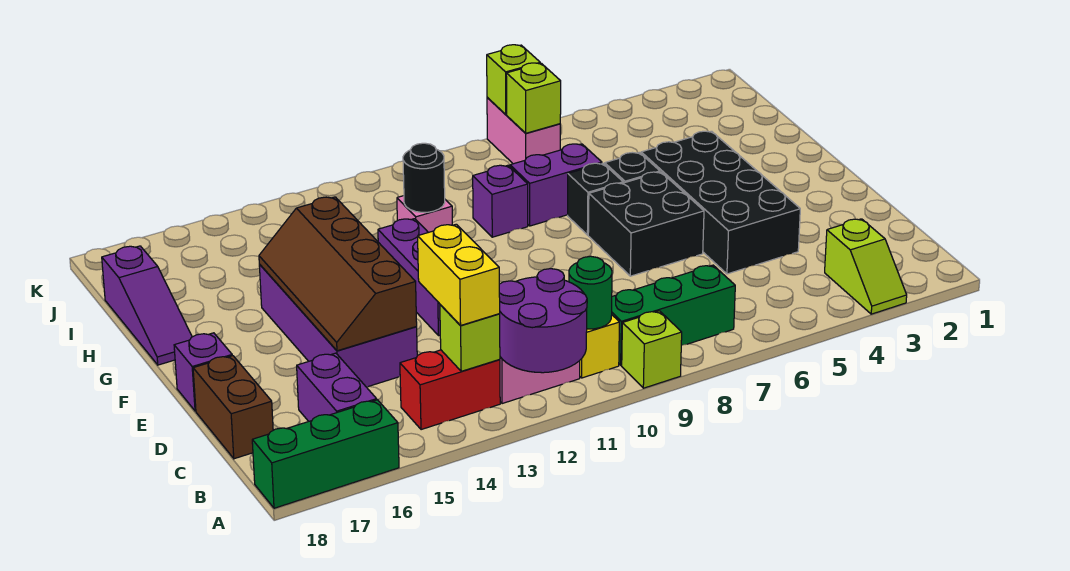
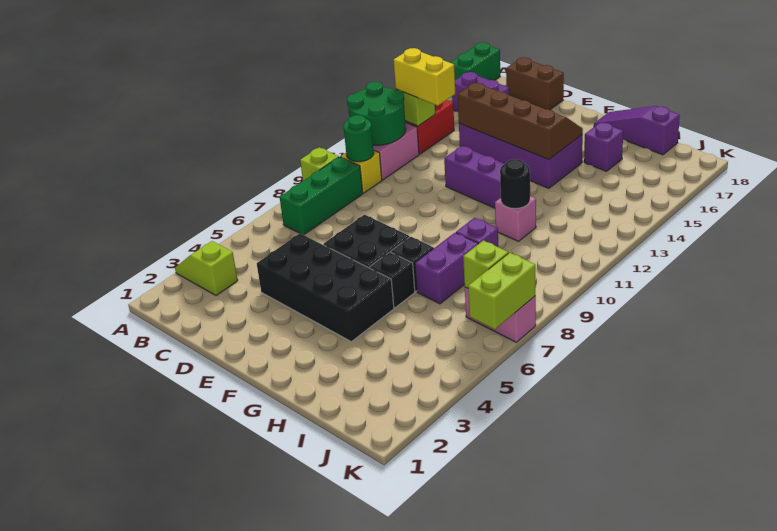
purple round brick A11:B12 level 2 -> green round brick A11:B12 level 2
green brick A16:A18 level 1 -> green brick A17:A18 level 1
purple brick E18 level 1 -> purple brick H16 level 1
lime brick K7 level 2 -> lime brick K6:K7 level 2

